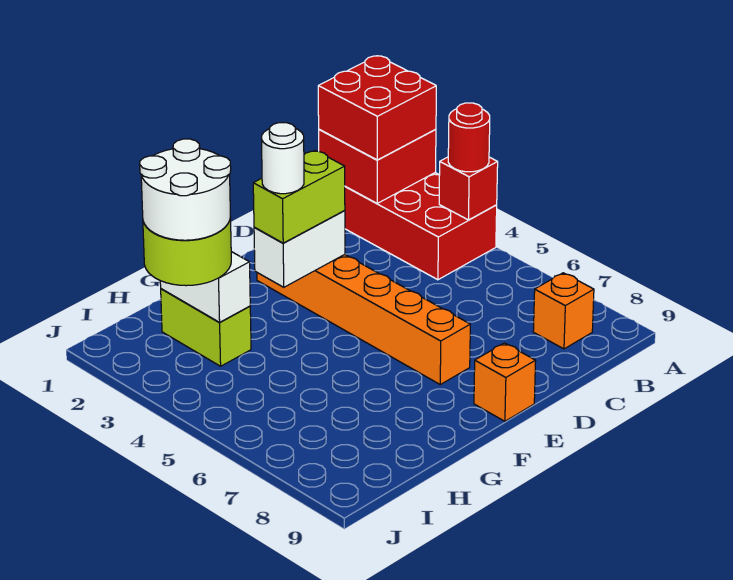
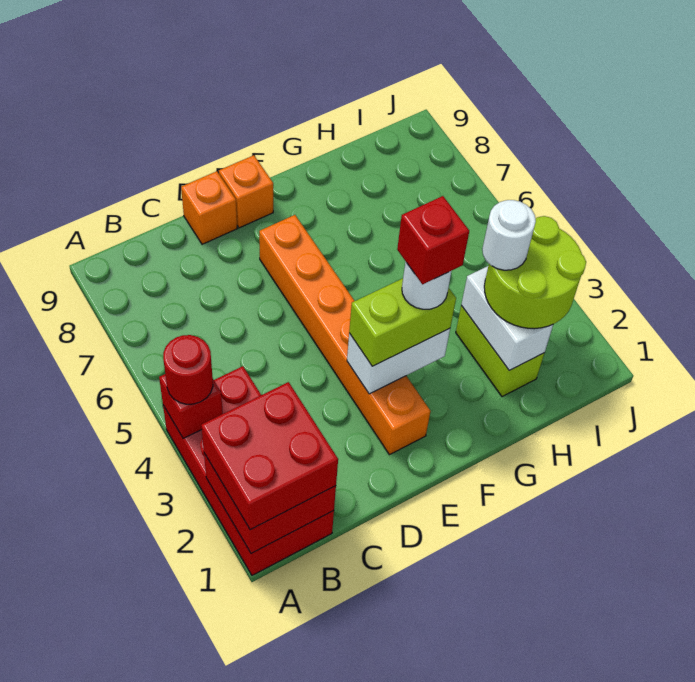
orange brick B8 level 1 -> orange brick D9 level 1
none -> red brick F3 level 5
white round brick H2:I3 level 4 -> white round brick H3 level 4

